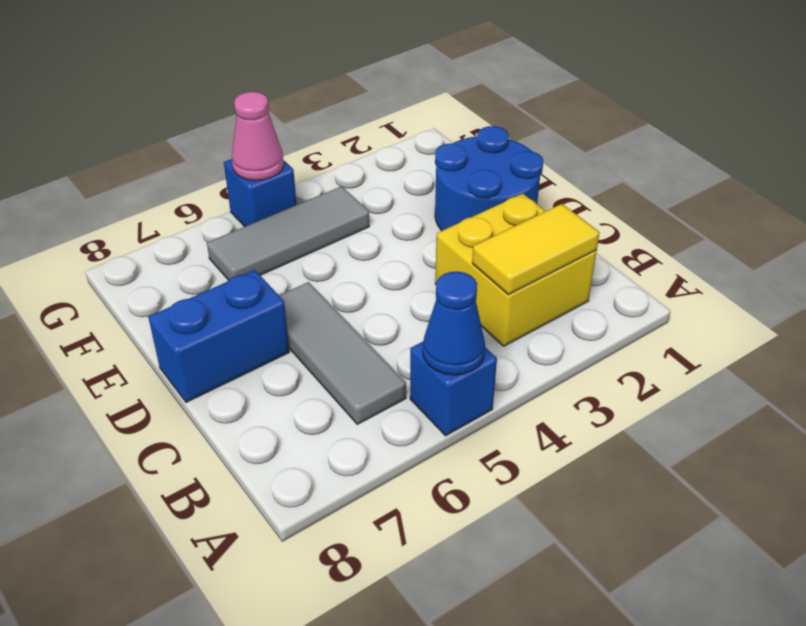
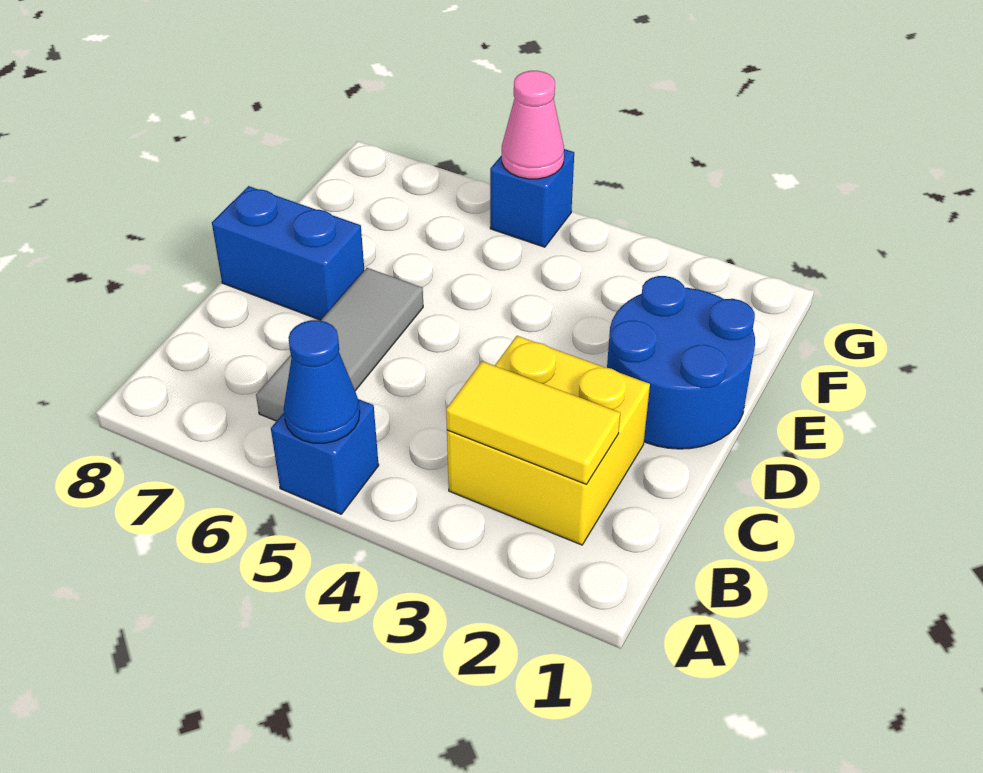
grey tile F4:F6 level 1 -> none

